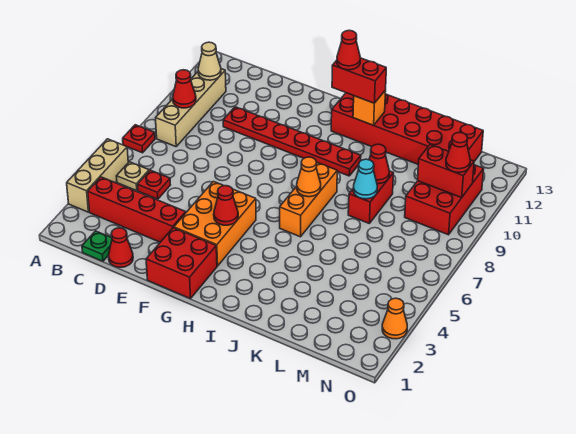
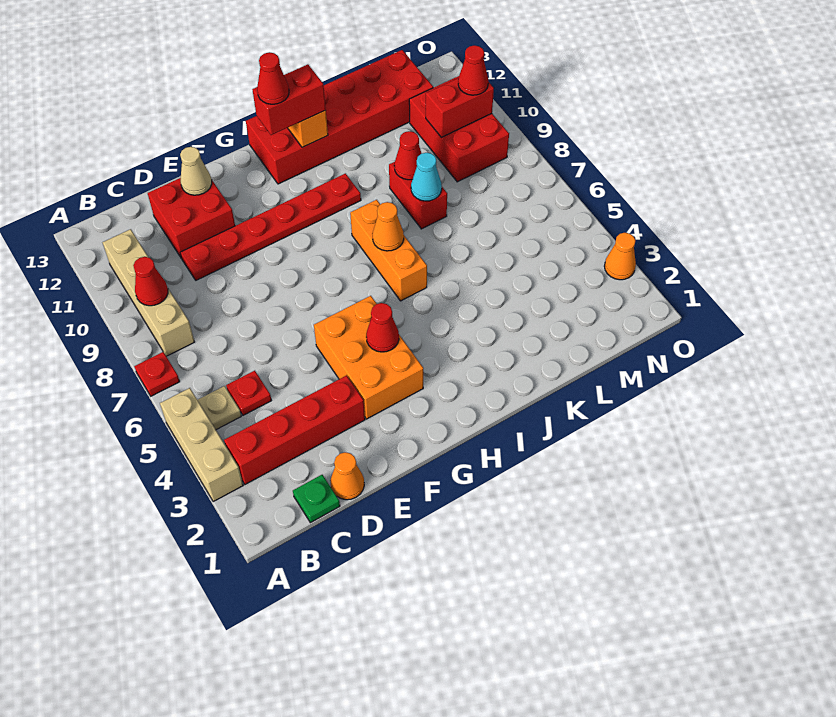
tan cone B11 level 2 -> tan cone E12 level 2
red cone D1 level 1 -> orange cone D1 level 1
red brick F1:G2 level 1 -> red brick D11:E12 level 1

